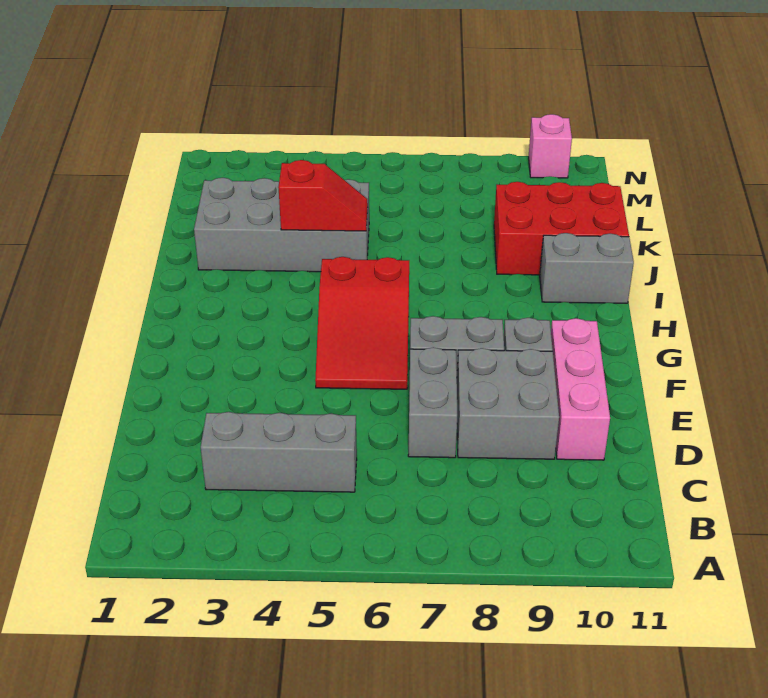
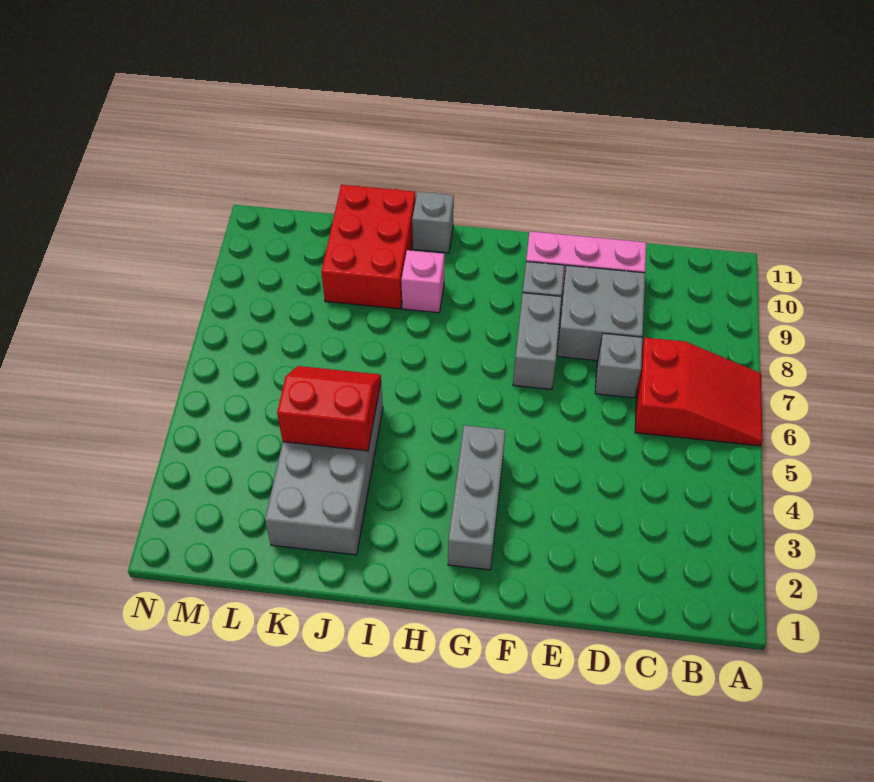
grey brick C3:C5 level 1 -> grey brick G2:G4 level 1
grey brick D7:E7 level 1 -> grey brick D7 level 1
red slope F5:H6 level 1 top H -> red slope A6:C7 level 1 top C
grey brick I10:I11 level 1 -> grey brick I11 level 1
red slope J4:J5 level 2 top 4 -> red slope J4:K5 level 2 top 4
pink brick N10 level 1 -> pink brick I9 level 1

